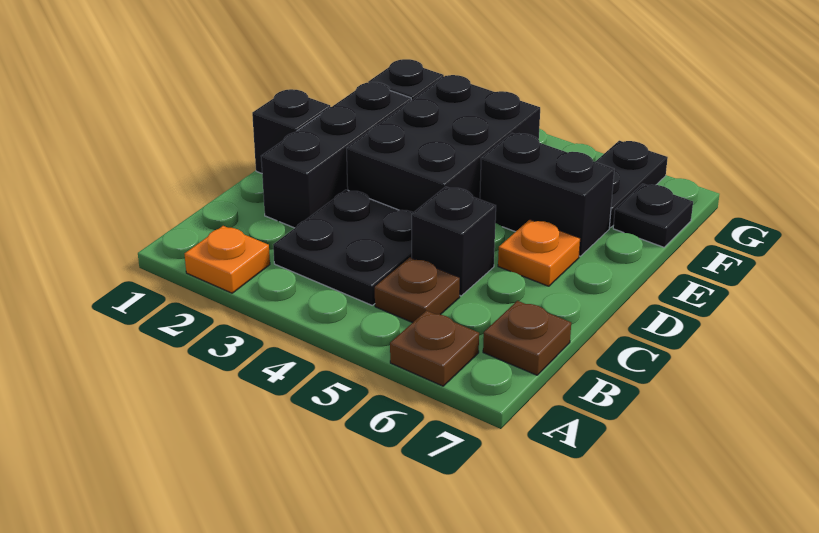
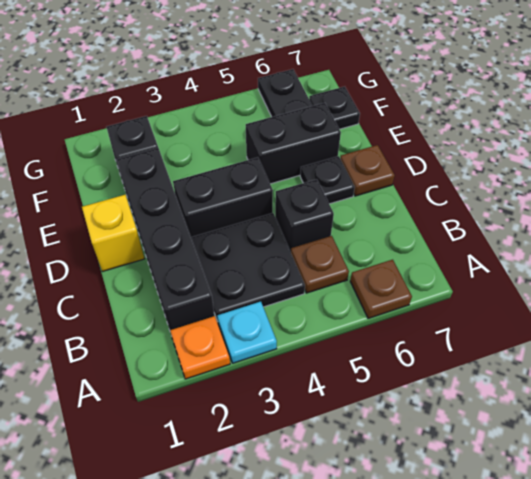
none -> cyan plate A3 level 1
brown plate B7 level 1 -> brown plate D7 level 1
black brick C2:E2 level 1 -> black brick B2:E2 level 1
black brick D1 level 1 -> yellow brick D1 level 1
black brick D3:F4 level 1 -> black brick D3:D4 level 1
orange plate D6 level 1 -> black plate D6 level 1

